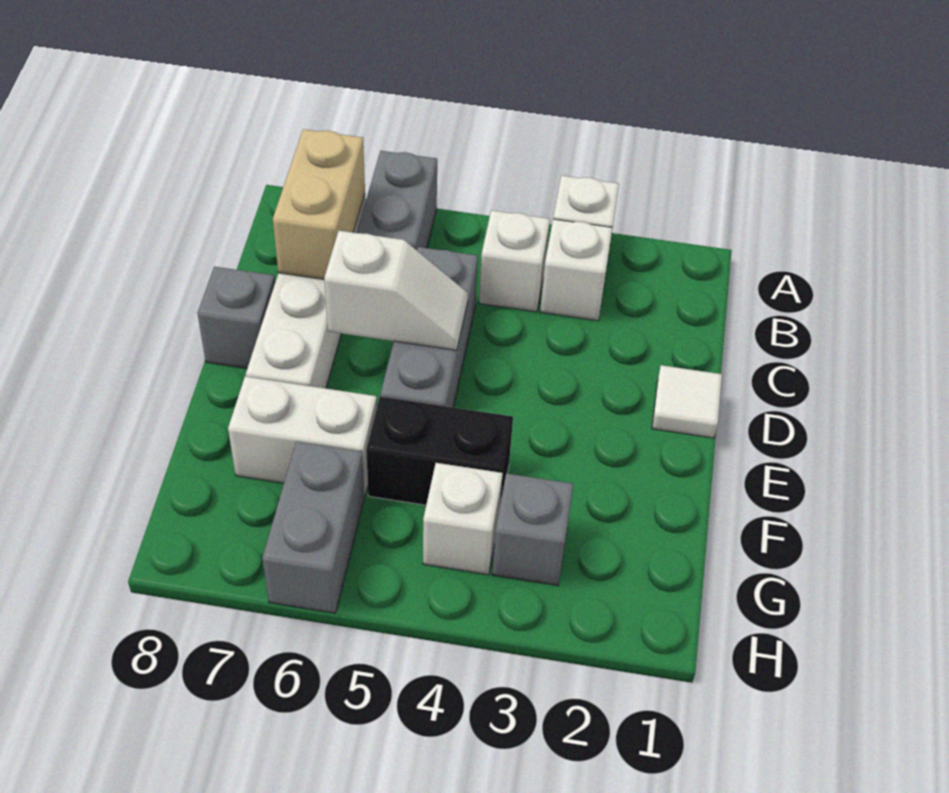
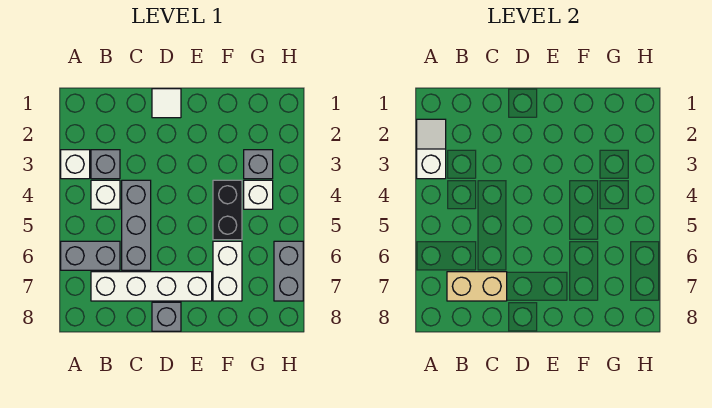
white brick B3 level 1 -> grey brick B3 level 1
grey brick C5:E5 level 1 -> grey brick C4:C6 level 1
white slope D5:D6 level 2 top 6 -> white slope A2:A3 level 2 top 3
grey brick G6:H6 level 1 -> grey brick H6:H7 level 1

